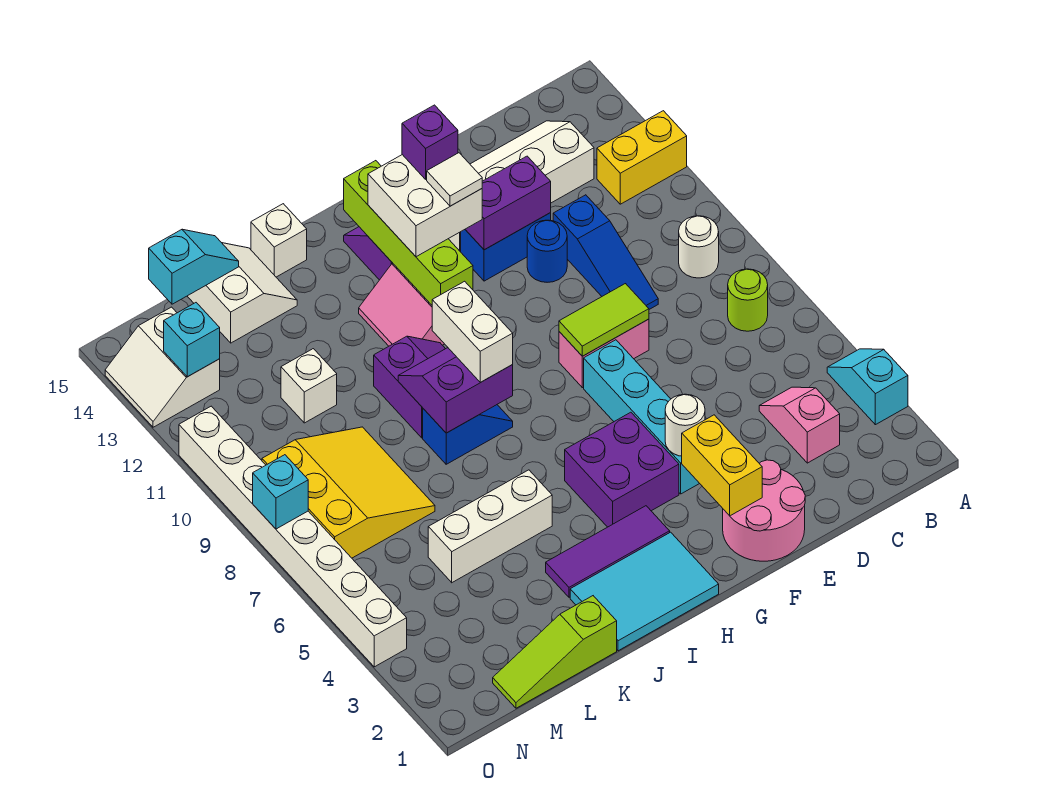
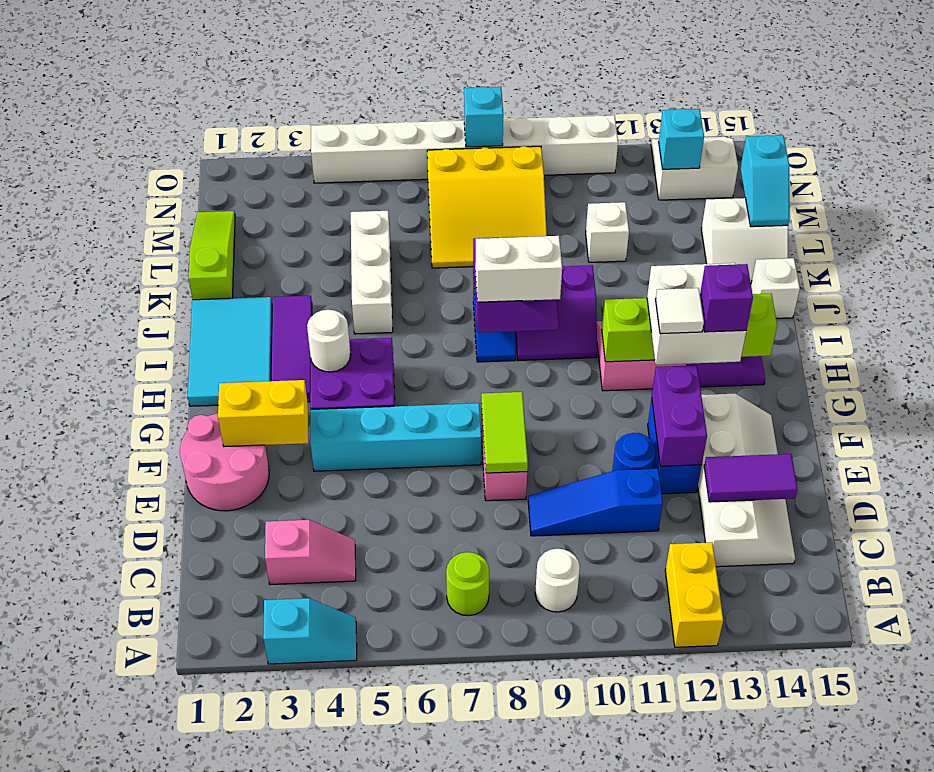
none -> purple tile D13:D14 level 2
white round brick F4 level 2 -> white round brick H4 level 2

